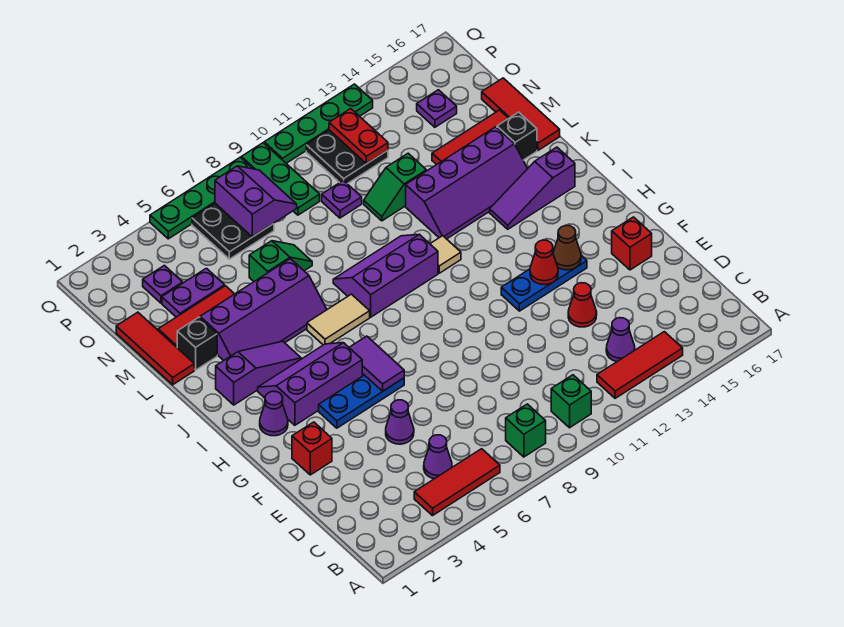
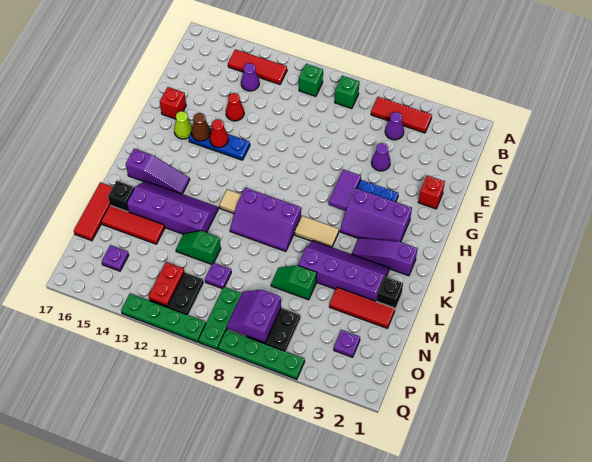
none -> lime cone G15 level 1
purple cone H2 level 1 -> none
red tile L1:N1 level 1 -> none
green slope M11:M12 level 1 top 12 -> green slope M11:M12 level 1 top 11
purple plate N3:N4 level 1 -> none

